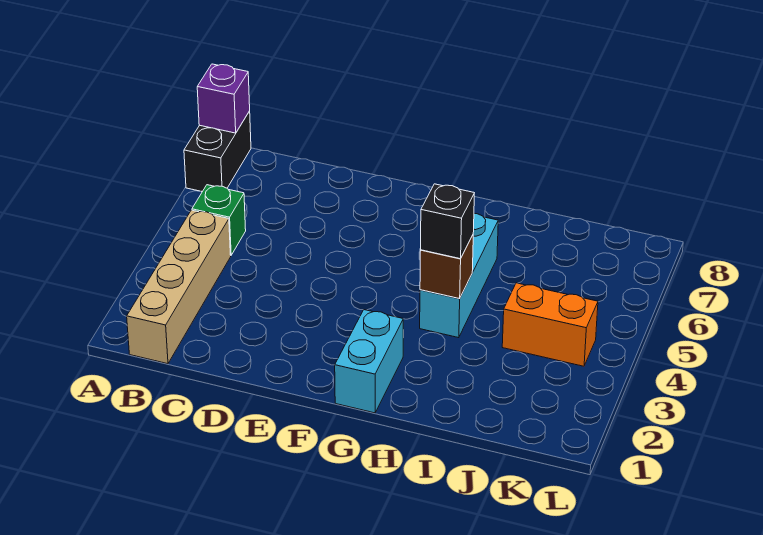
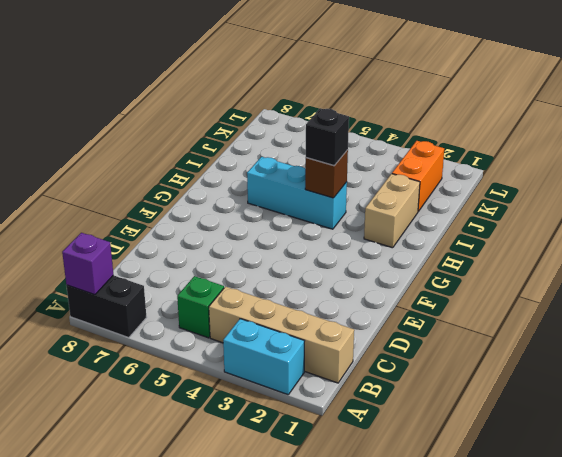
cyan brick G1:G2 level 1 -> cyan brick A2:A3 level 1
none -> tan brick H2:I2 level 1
orange brick J4:K4 level 1 -> orange brick J2:K2 level 1

